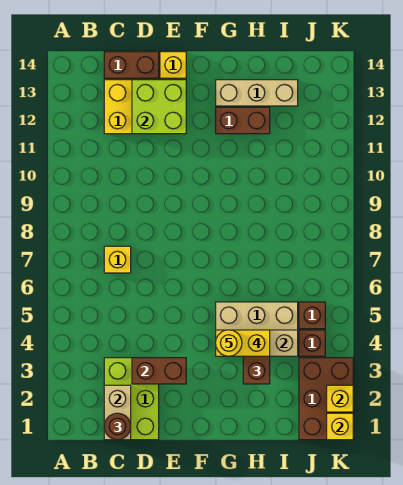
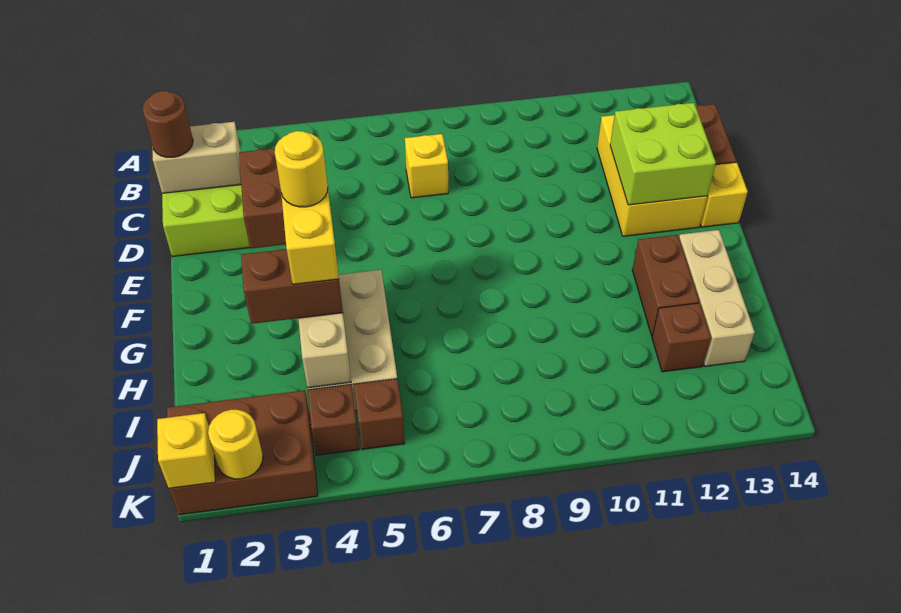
none -> brown brick I12 level 1
yellow brick K2 level 2 -> yellow round brick K2 level 2

